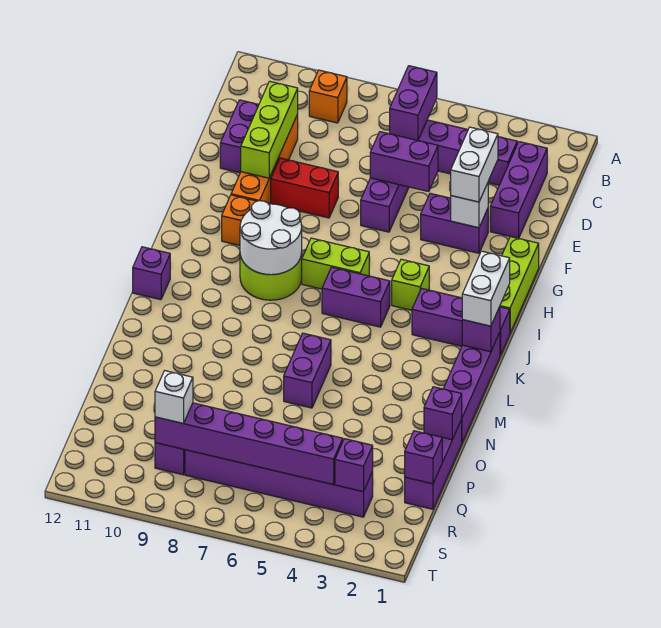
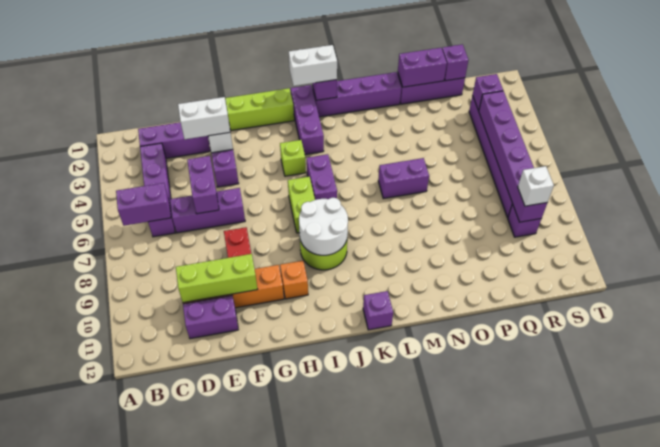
orange brick B9 level 1 -> none
purple brick O1 level 2 -> purple brick O1:P1 level 2

